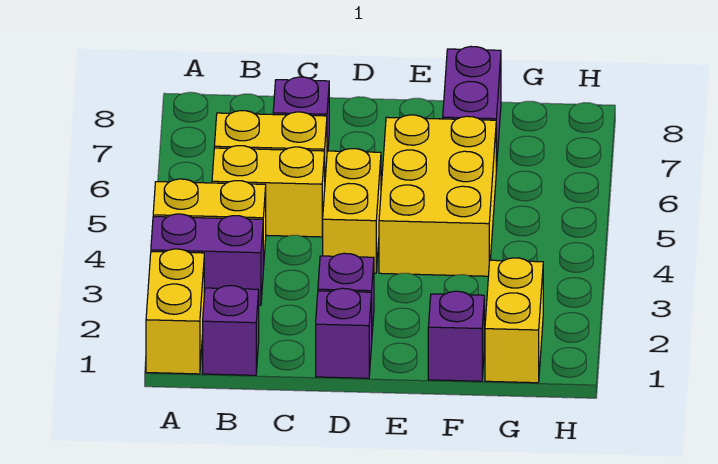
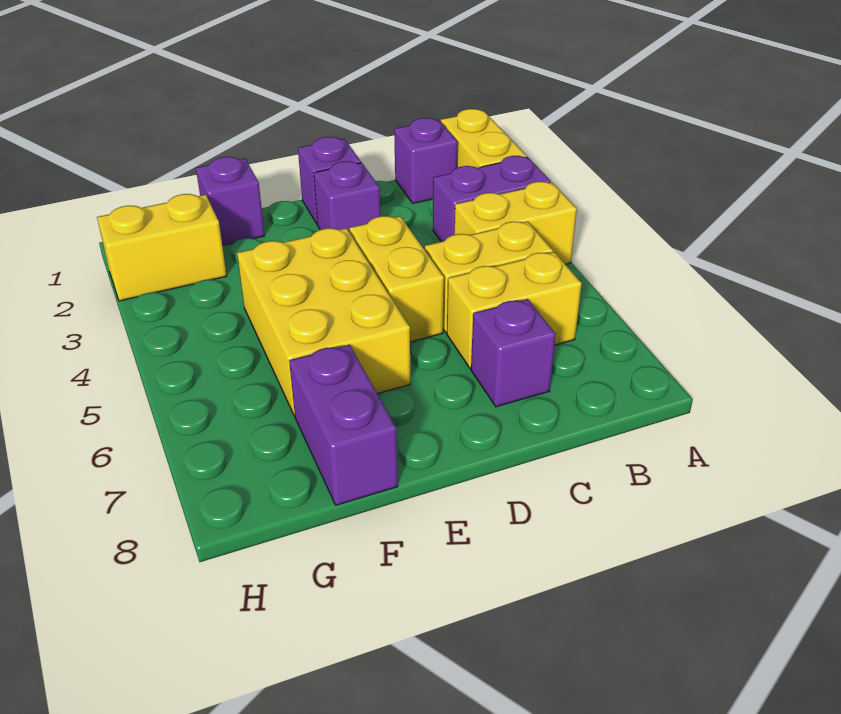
yellow brick G1:G2 level 1 -> yellow brick G2:H2 level 1

